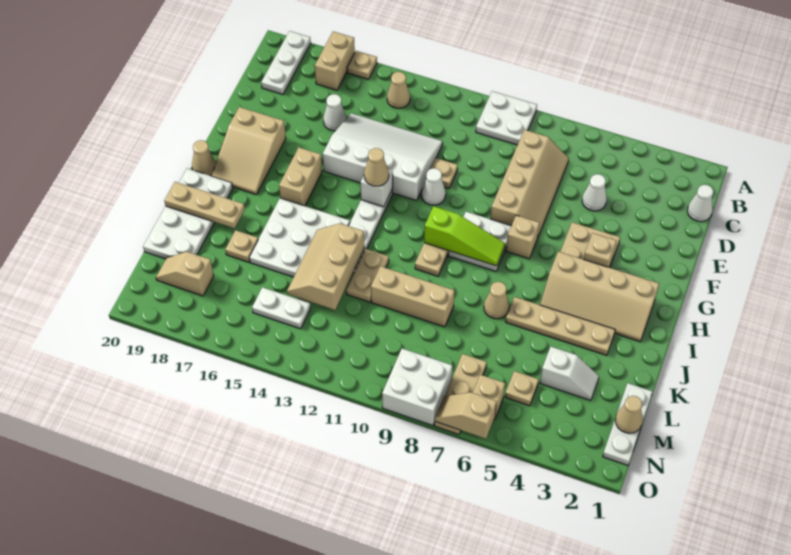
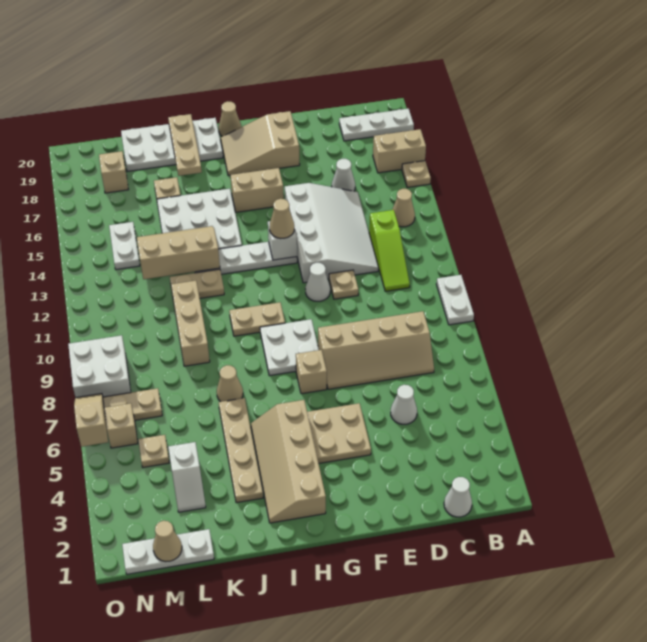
white plate A9:B10 level 1 -> white plate A9:A10 level 1
tan brick G4 level 2 -> none
lime slope H8:H10 level 2 top 10 -> lime slope C11:C13 level 1 top 13

